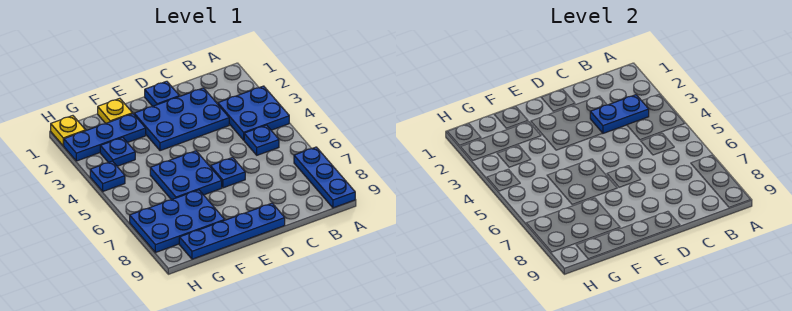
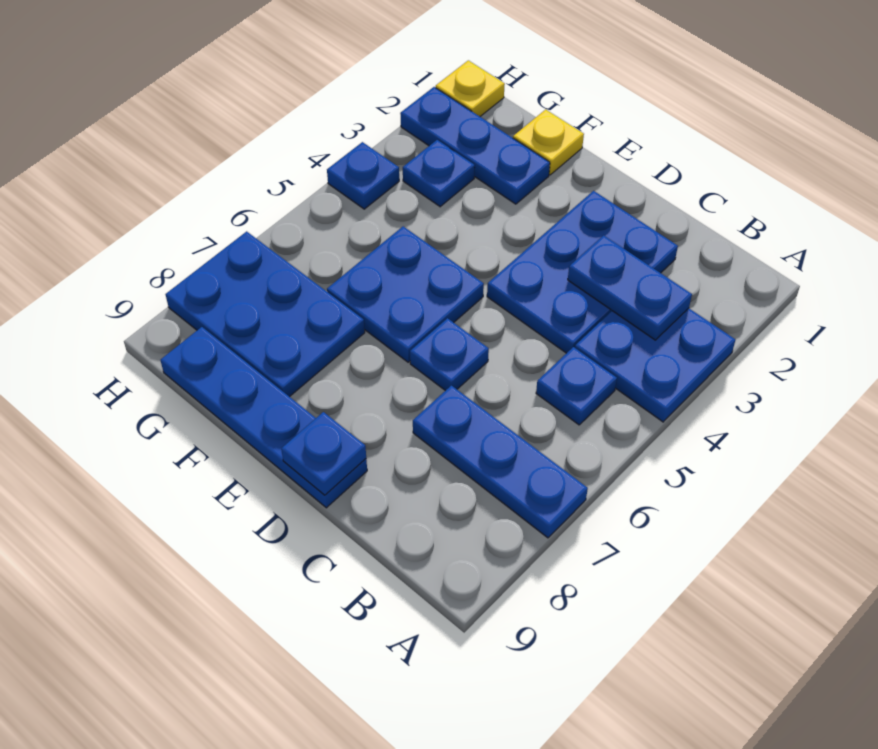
blue plate A7:A9 level 1 -> blue plate A7:C7 level 1
blue plate C2:E3 level 1 -> blue plate C2:D4 level 1
blue plate D1 level 1 -> blue plate D9 level 2

